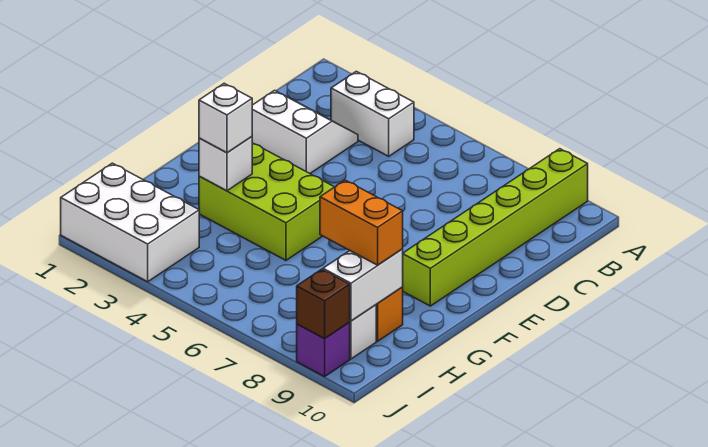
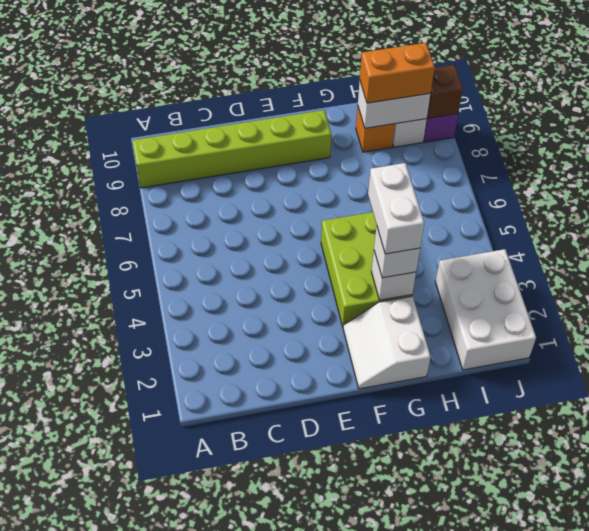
white brick B3:B4 level 1 -> white brick G3:G4 level 4
white slope C2:D3 level 1 top D -> white slope F1:G2 level 1 top G
orange brick H8:H9 level 3 -> orange brick H9:I9 level 3

